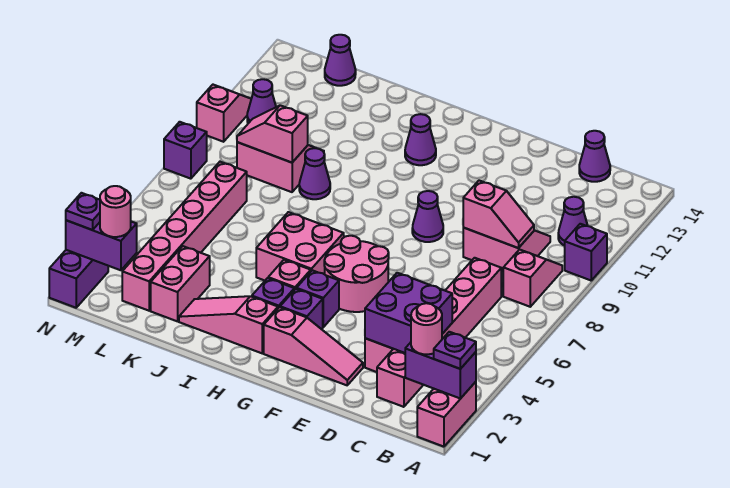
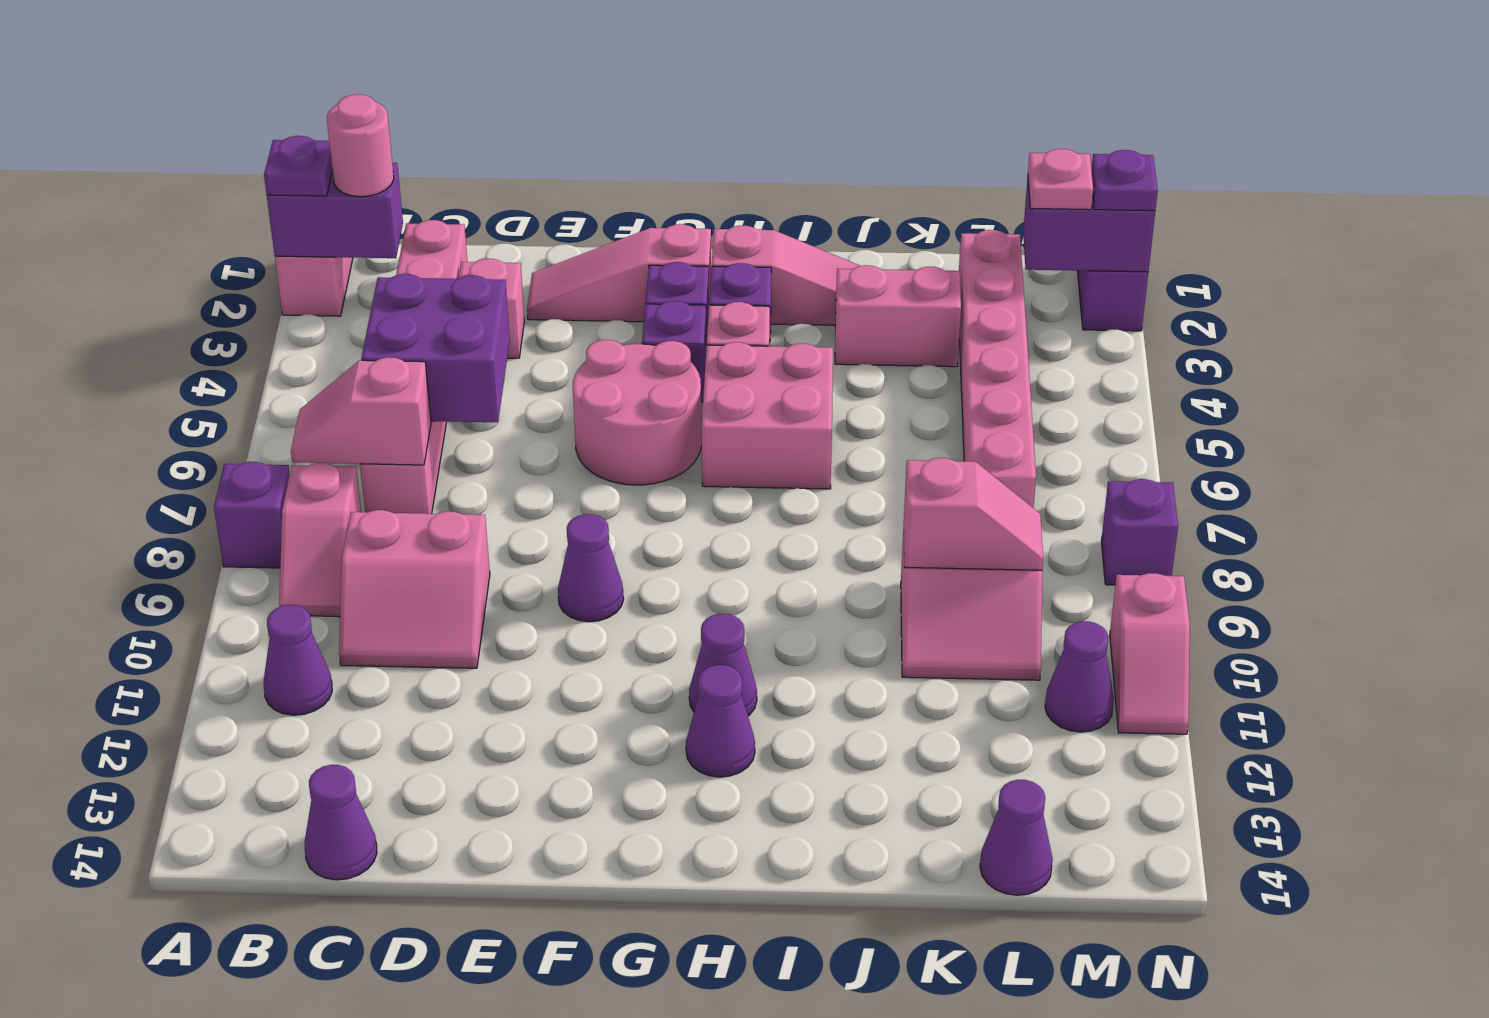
purple brick A10 level 1 -> purple brick A8 level 1
purple brick C3:D4 level 2 -> purple brick C5:D6 level 2
pink slope C9:D9 level 2 top D -> pink slope B7:C7 level 2 top C
purple cone J9 level 1 -> purple cone H11 level 1
pink brick K2:K3 level 1 -> pink brick J3:K3 level 1
pink round brick M2 level 3 -> pink plate M2 level 3

